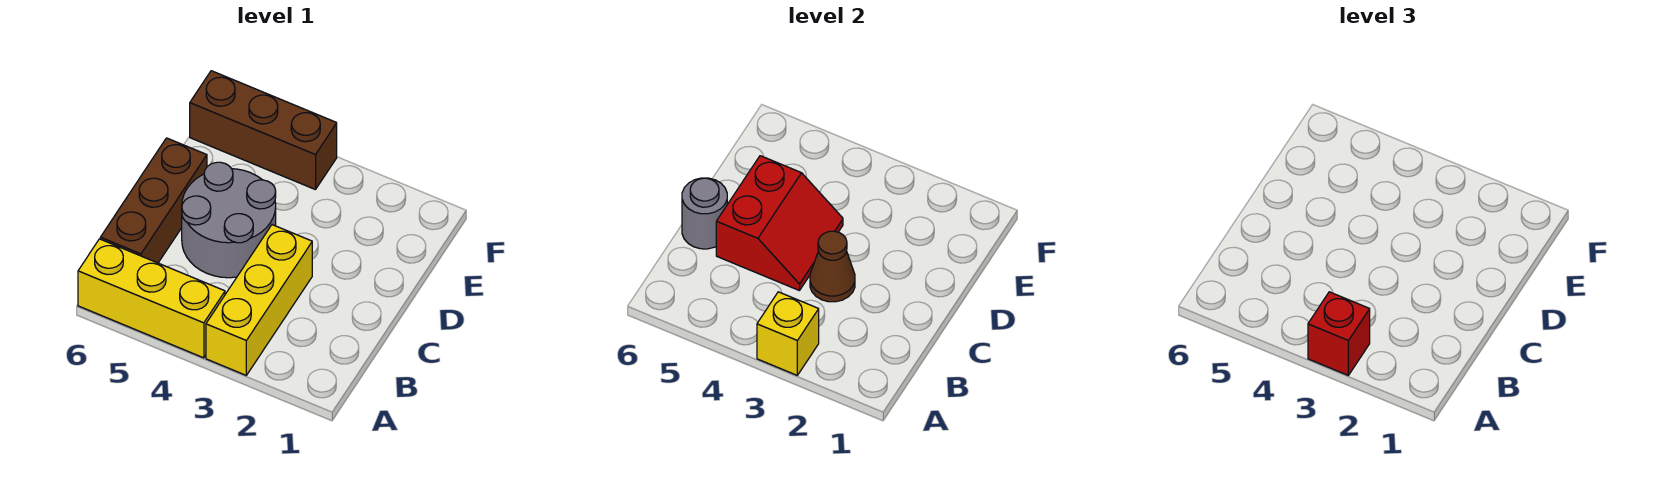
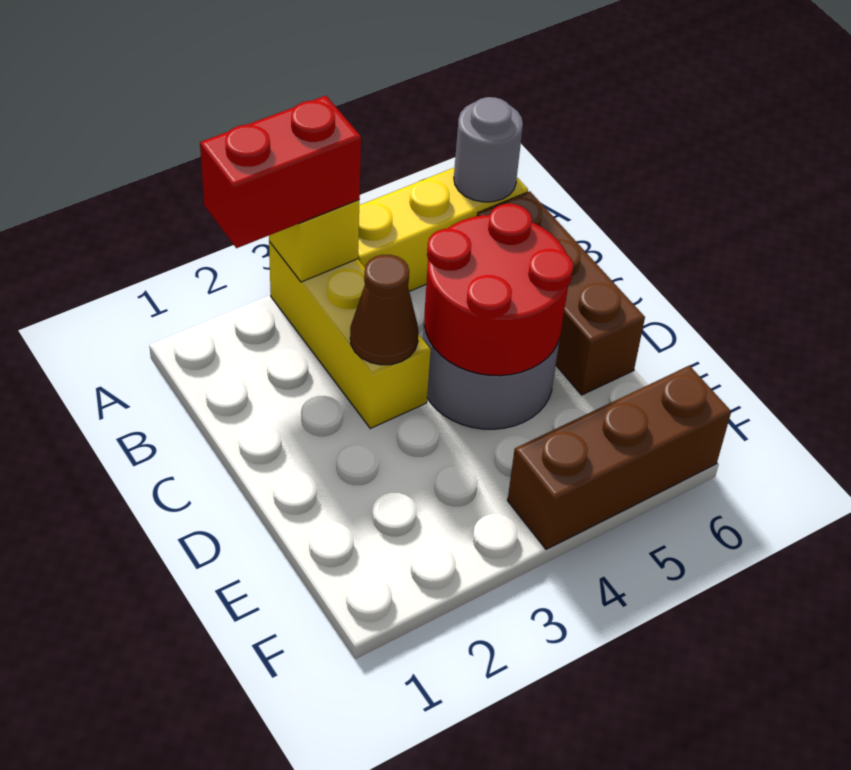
red brick A3 level 3 -> red brick A2:A3 level 3
red slope C4:D5 level 2 top 5 -> red round brick C4:D5 level 2
grey round brick C6 level 2 -> grey round brick A6 level 2

